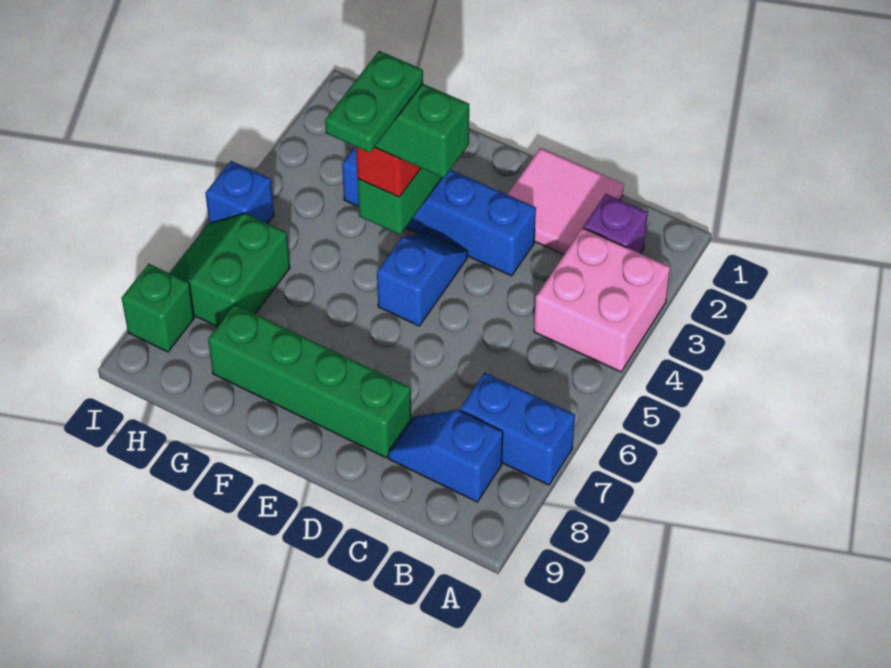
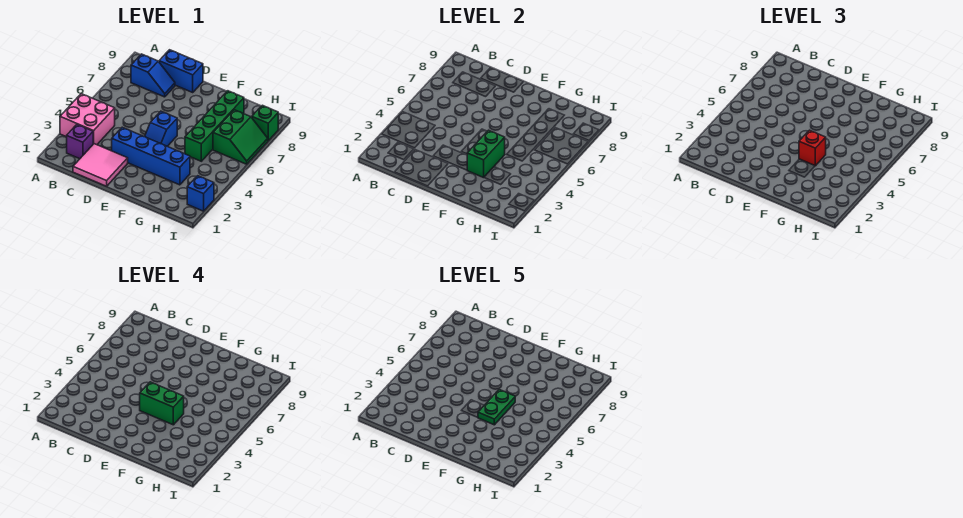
blue brick A7:B7 level 1 -> blue brick C9:D9 level 1
green brick D8:G8 level 1 -> green brick G5:G8 level 1
blue brick I5 level 1 -> blue brick I2 level 1

